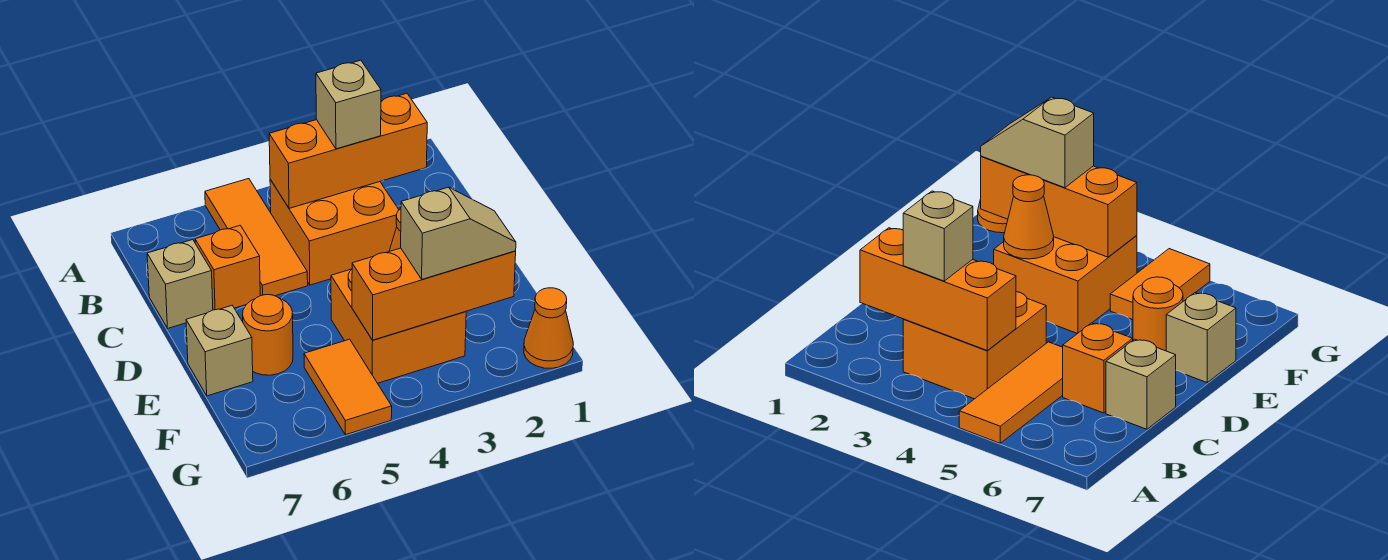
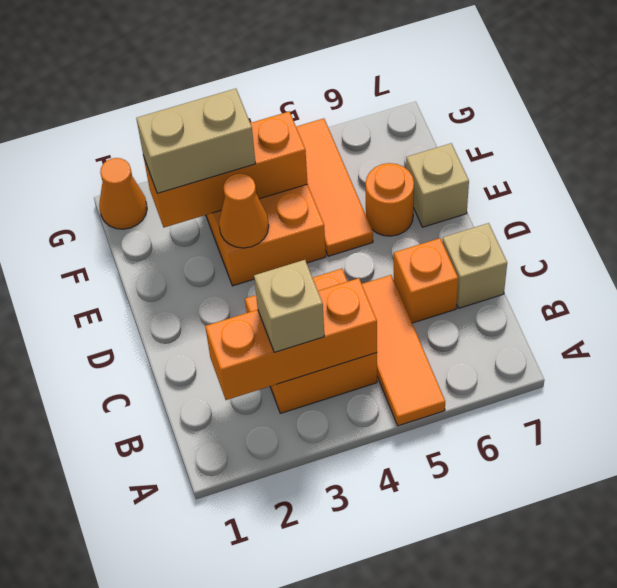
tan slope F2:F3 level 3 top 3 -> tan brick F2:F3 level 3
orange tile F5:G5 level 1 -> orange tile E5:G5 level 1

